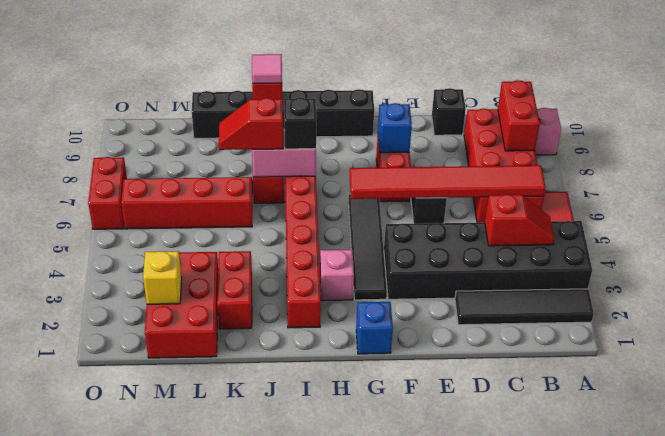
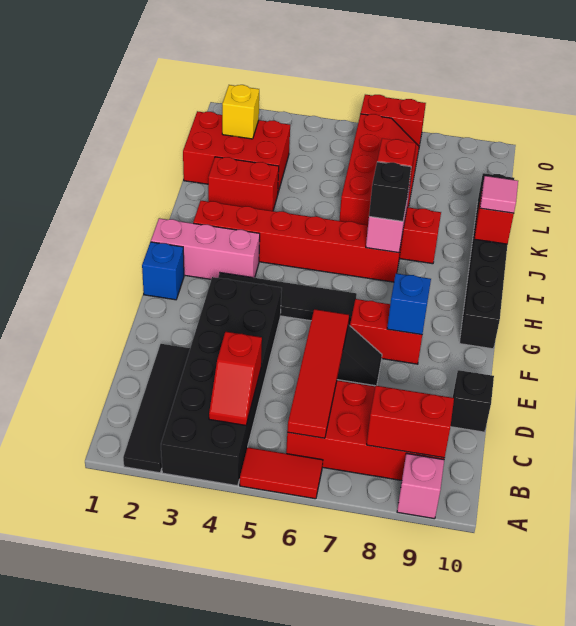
red tile B6:G6 level 2 -> red tile B6:E6 level 2
pink brick H3 level 1 -> pink brick H1:H3 level 1

